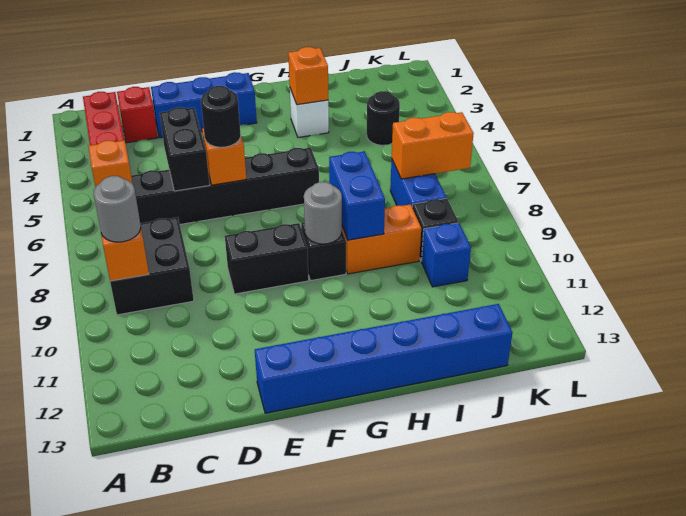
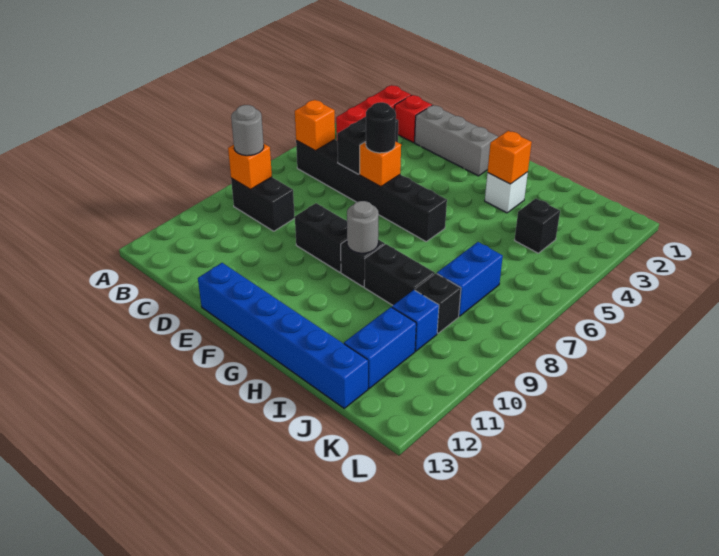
black brick B8:C9 level 1 -> black brick B9:C9 level 1
blue brick D2:F2 level 1 -> grey brick D2:F2 level 1
blue brick H8:H9 level 2 -> blue brick J11:J12 level 1
orange brick H9:I9 level 1 -> black brick H9:I9 level 1
black round brick J4 level 1 -> black brick J4 level 1
orange brick J7:K7 level 2 -> none

